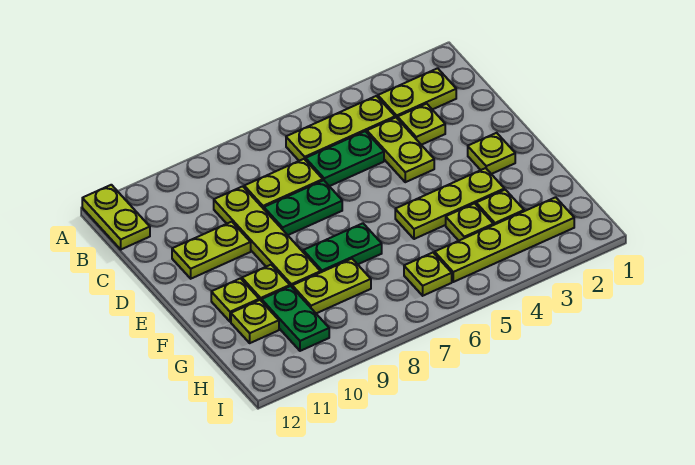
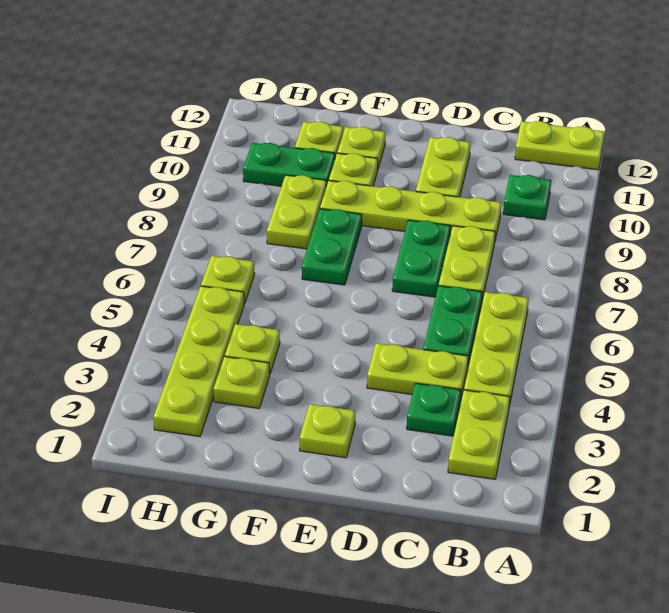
none -> green plate B10 level 1
lime plate C3 level 1 -> green plate C3 level 1
lime plate F3:F5 level 1 -> none

